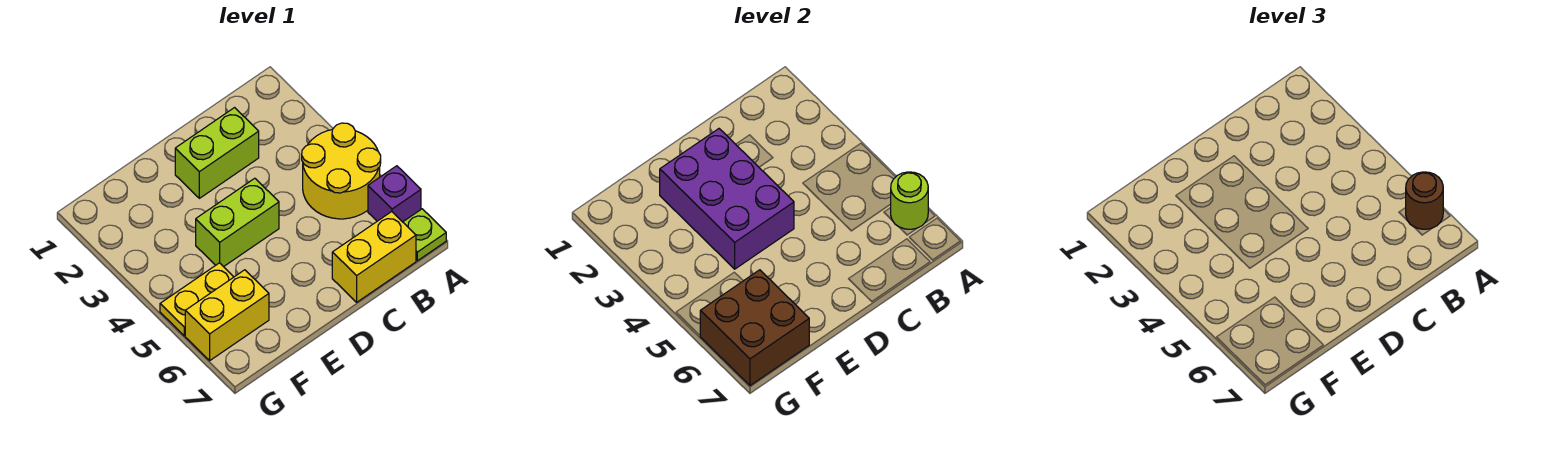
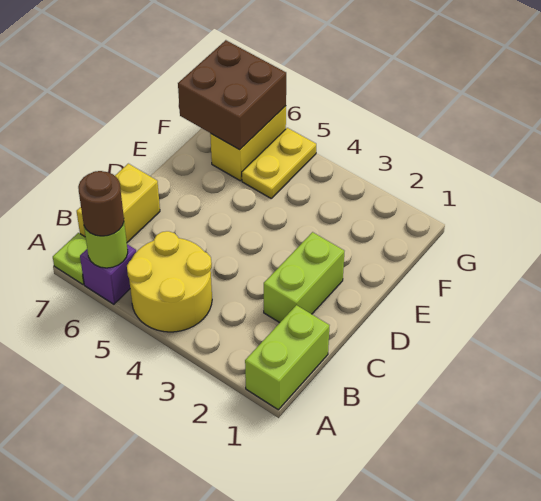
purple brick D2:E4 level 2 -> none
lime brick D4:E4 level 1 -> lime brick A1:B1 level 1

